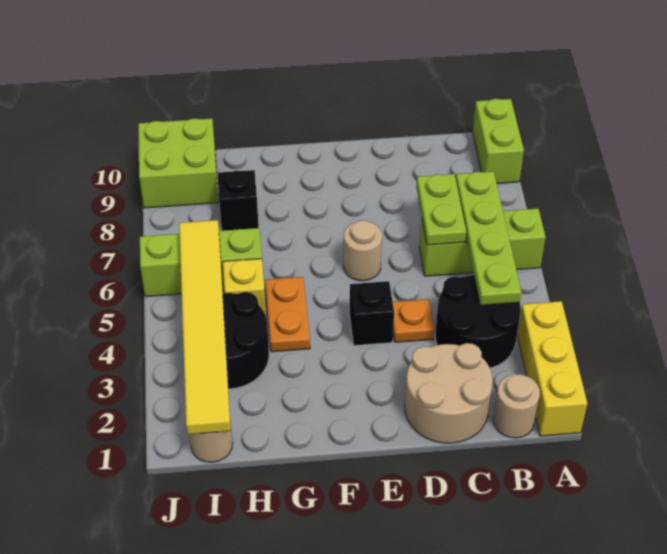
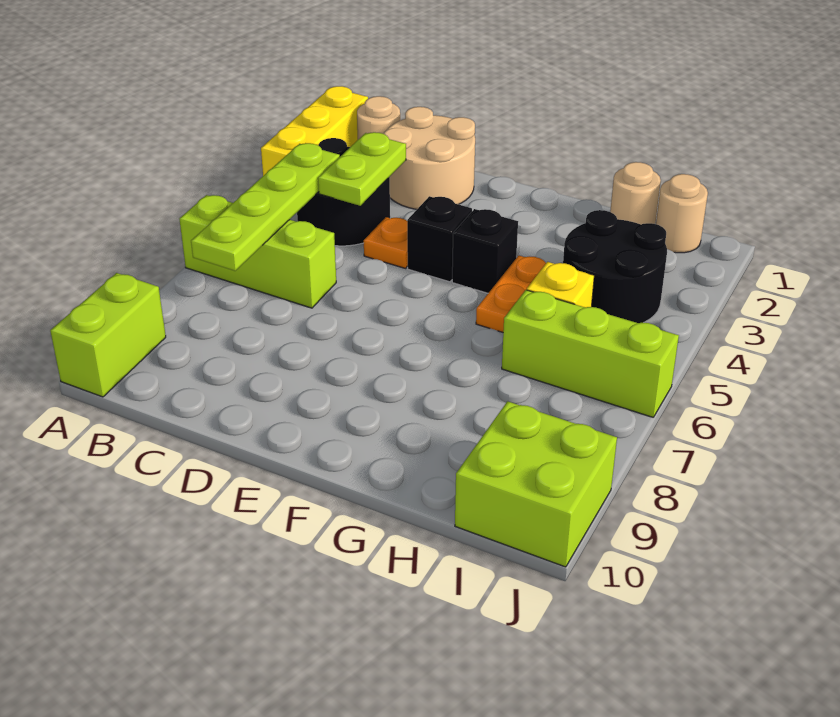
lime plate C6:C7 level 2 -> lime plate C3:C4 level 2
tan round brick E6 level 1 -> tan round brick H1 level 1
black brick H8 level 1 -> black brick F4 level 1
yellow tile I1:I6 level 2 -> none

